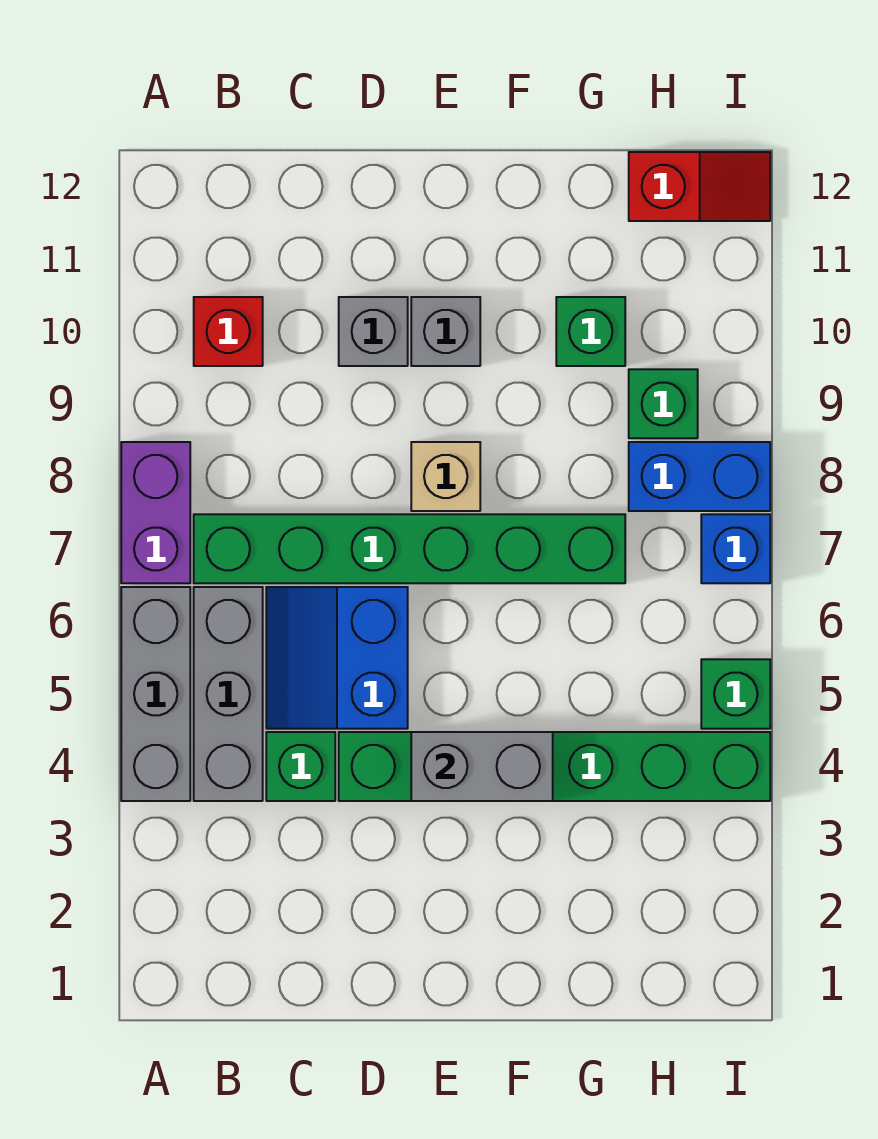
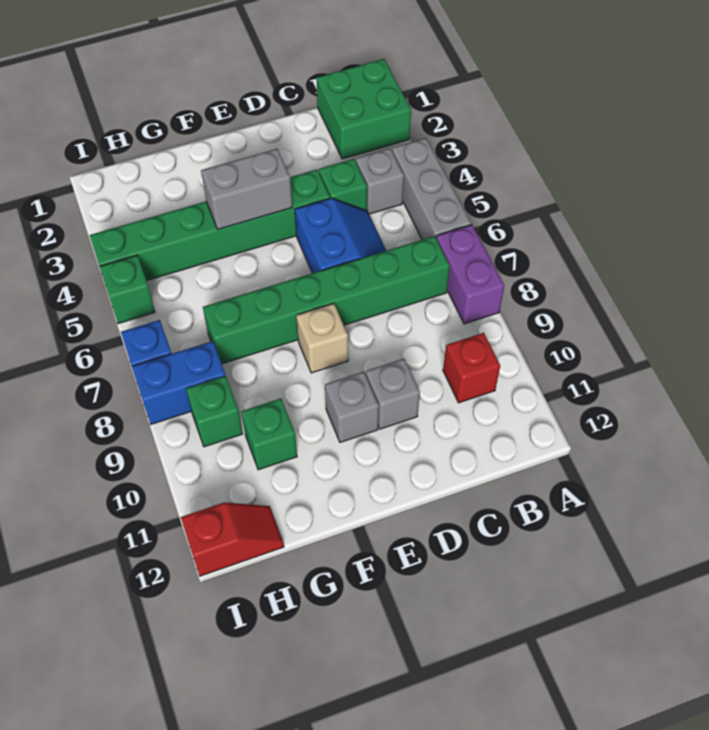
none -> green brick A1:B2 level 1
grey brick B4:B6 level 1 -> grey brick B4 level 1
red slope H12:I12 level 1 top H -> red slope H12:I12 level 1 top I

